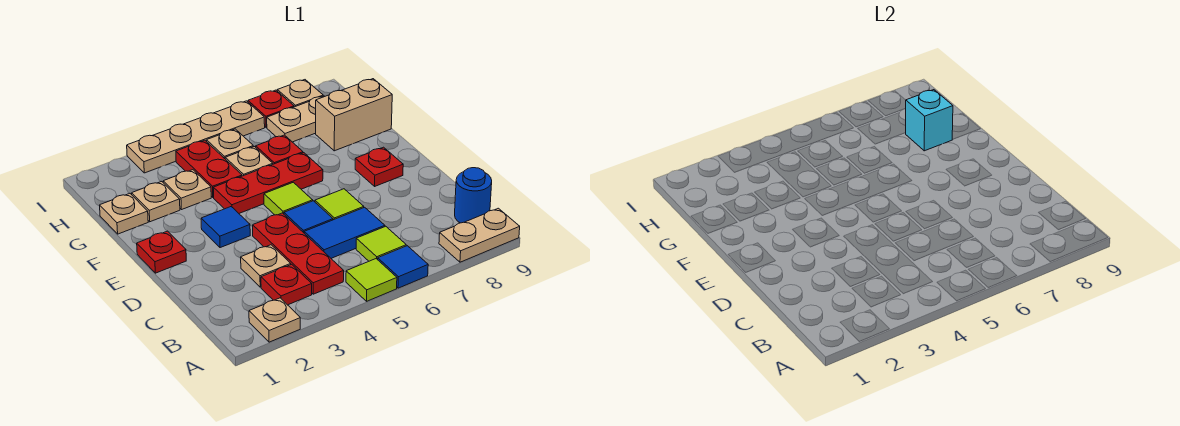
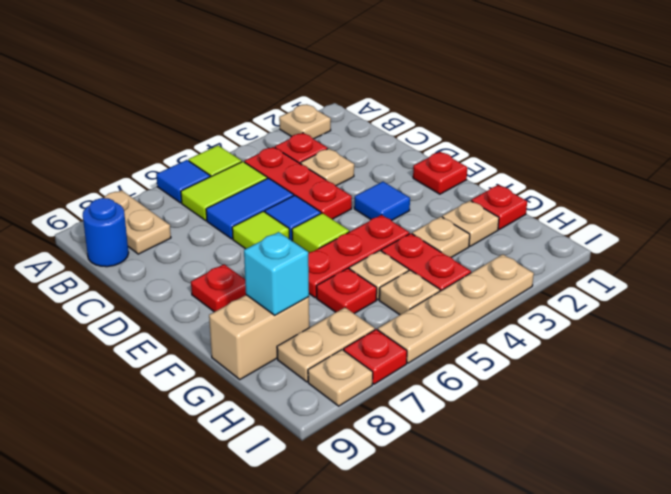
tan plate A8:A9 level 1 -> tan plate A8:B8 level 1
lime tile B6 level 1 -> lime tile B5:B6 level 1
tan plate G1 level 1 -> red plate G1 level 1

